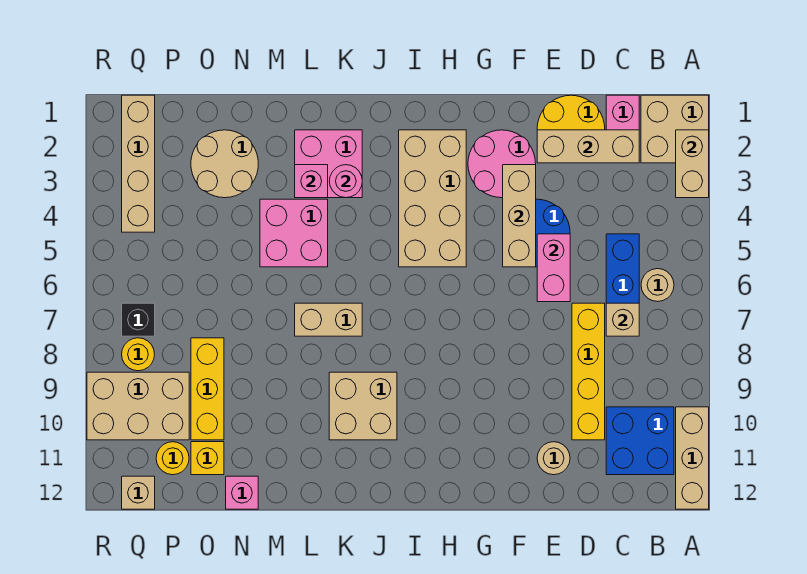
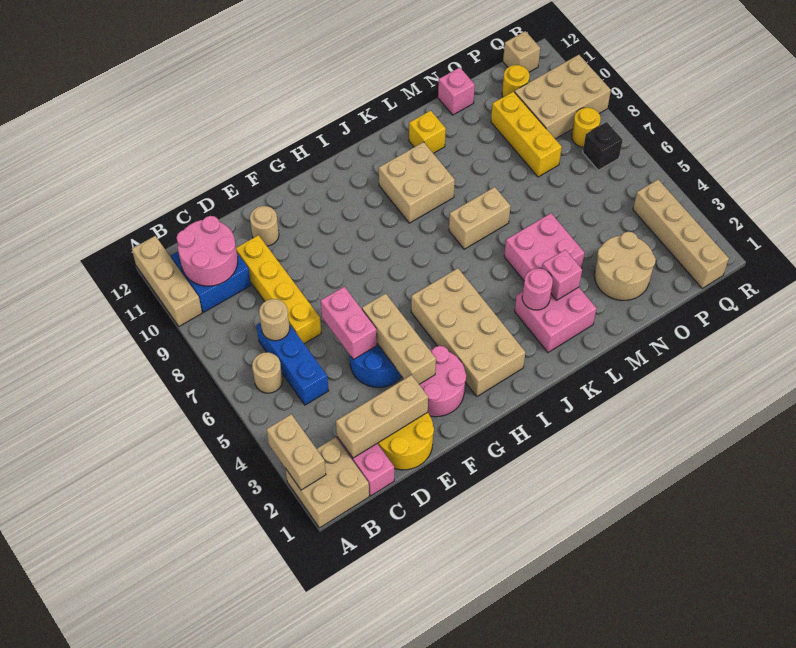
none -> pink round brick B10:C11 level 2
tan brick C7 level 2 -> tan round brick C7 level 2
yellow brick O11 level 1 -> yellow brick L11 level 1

